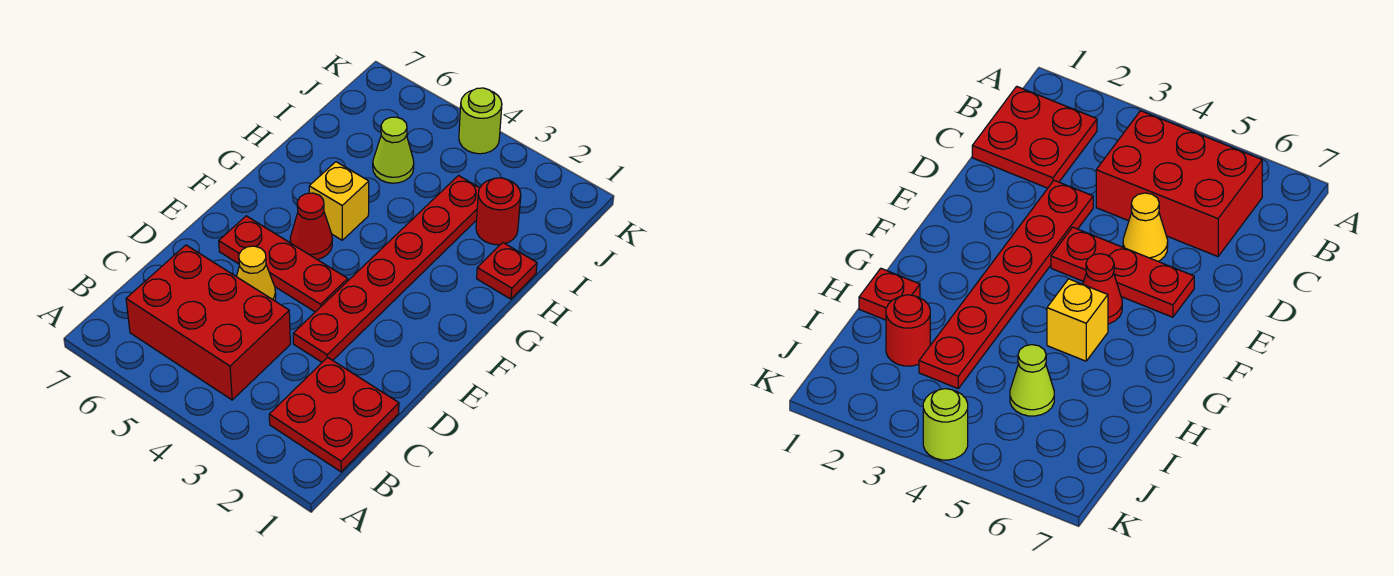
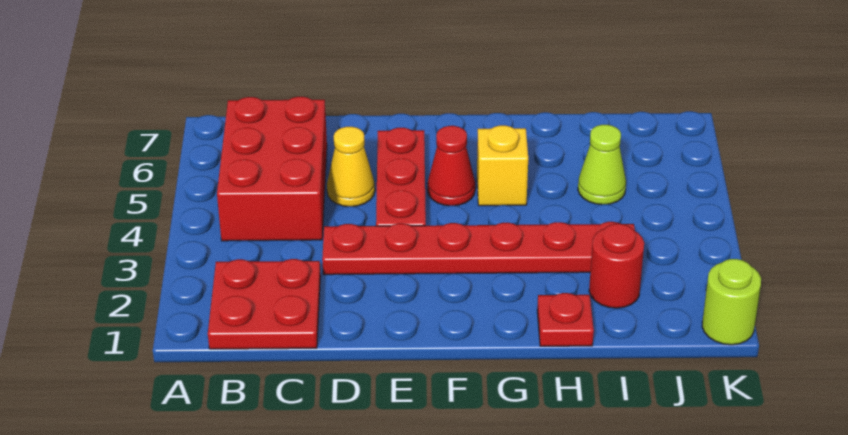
lime round brick K4 level 1 -> lime round brick K1 level 1

